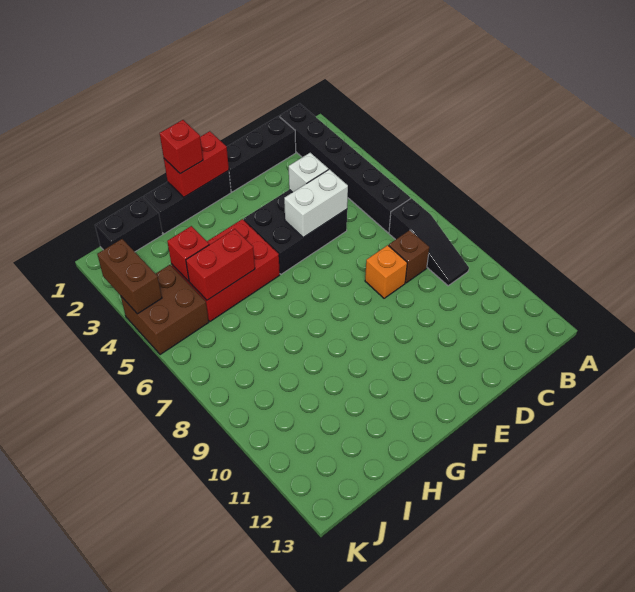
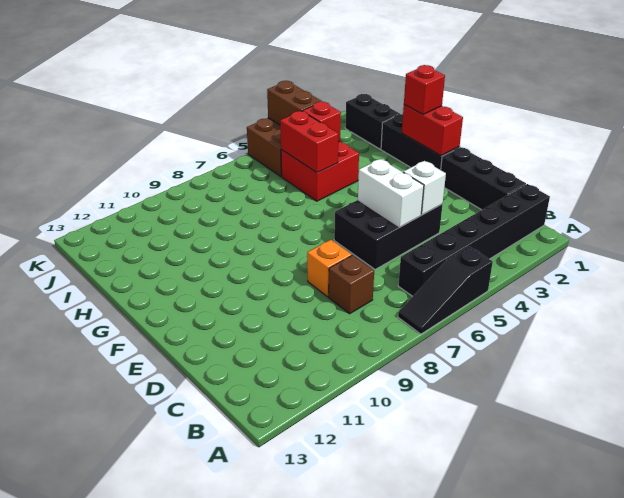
black slope B7:B9 level 1 top 7 -> black slope A5:A7 level 1 top 5
black brick D4:F5 level 1 -> black brick D4:E6 level 1
red brick G4:I5 level 1 -> red brick H4:I5 level 1
brown brick K3:K4 level 2 -> brown brick J4:K4 level 2

